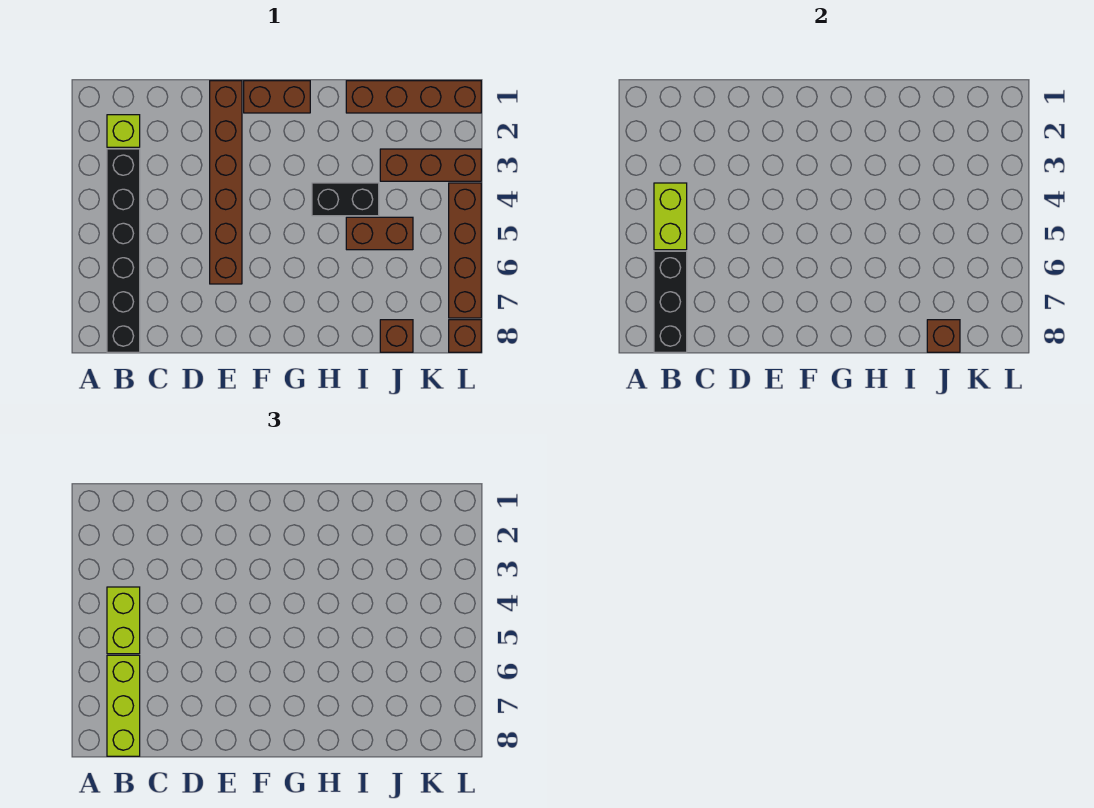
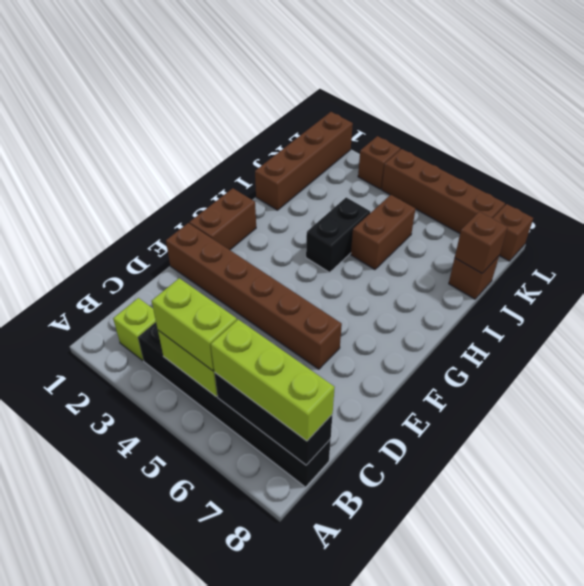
brown brick J3:L3 level 1 -> brown brick L3 level 1

